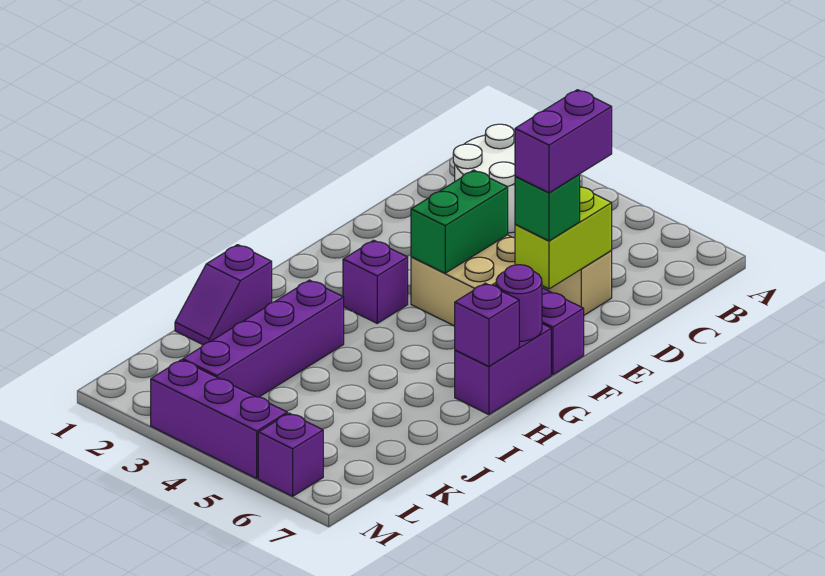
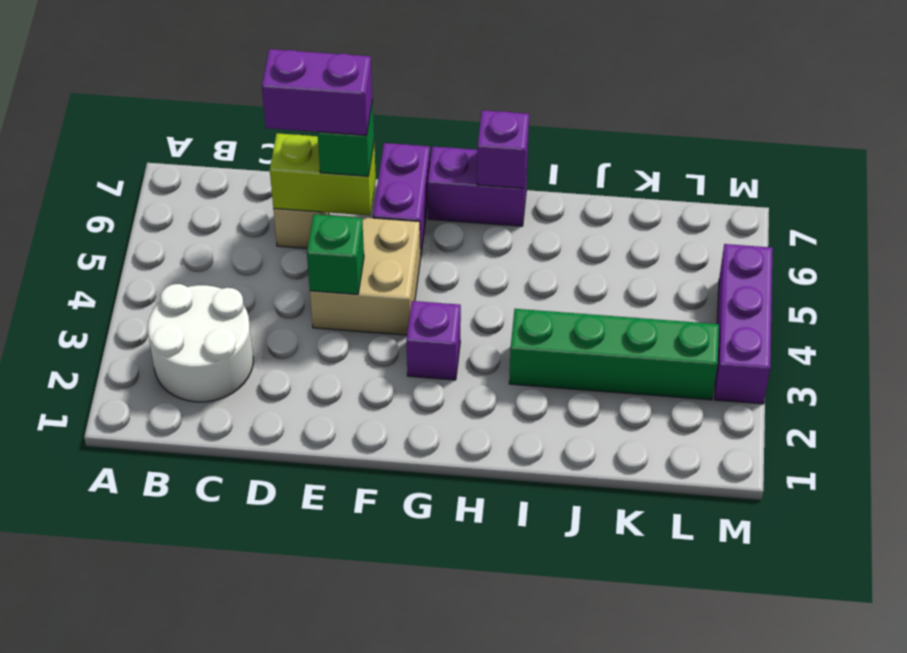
green brick E4:F4 level 2 -> green brick E4 level 2
purple round brick G7 level 2 -> none
purple slope I1:J1 level 1 top I -> none
purple brick I3:L3 level 1 -> green brick I3:L3 level 1
purple brick M6 level 1 -> none

